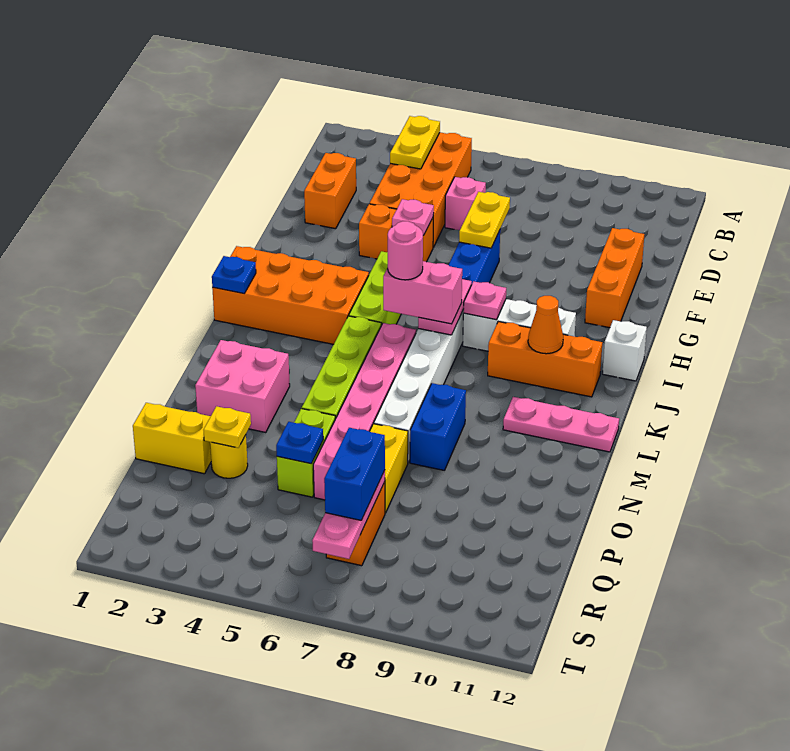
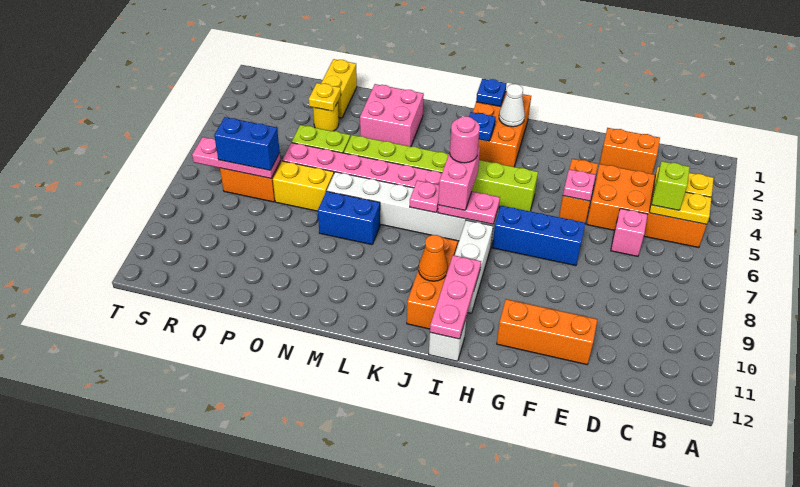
none -> lime brick C5 level 3
yellow plate E7:F7 level 2 -> yellow plate B5:C5 level 2
orange brick I1:J4 level 1 -> orange brick I1:J3 level 1
none -> white cone I2 level 2
pink plate I8 level 2 -> pink plate K7 level 2
pink plate L10:L12 level 1 -> pink plate I10:I12 level 2
blue plate P5 level 2 -> blue plate J3 level 2

